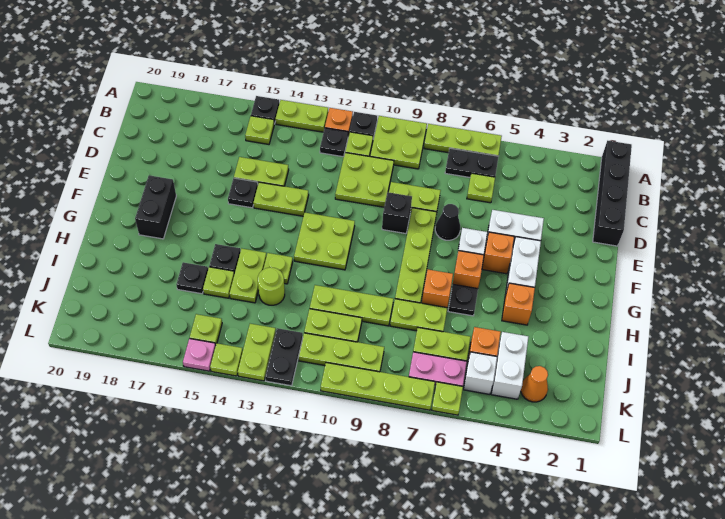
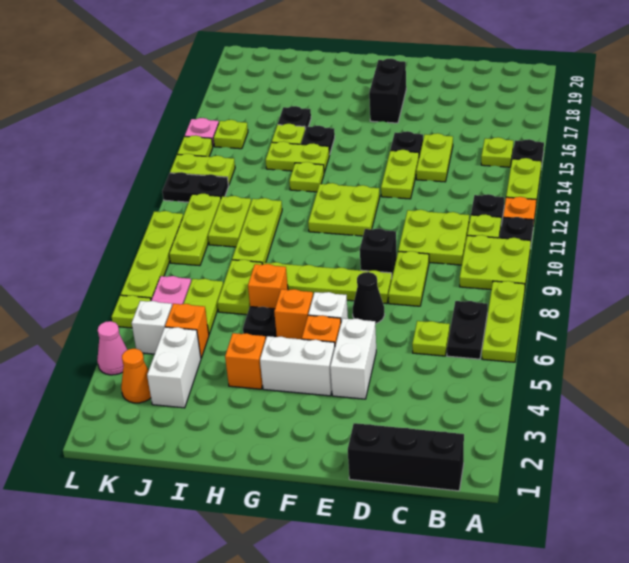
black brick A1:D1 level 1 -> black brick B1:D1 level 1
black brick F18:G18 level 1 -> black brick F17:F18 level 1
lime round brick I13 level 1 -> none
white brick J4:K4 level 1 -> white brick J3:J4 level 1
none -> pink cone L4 level 1

